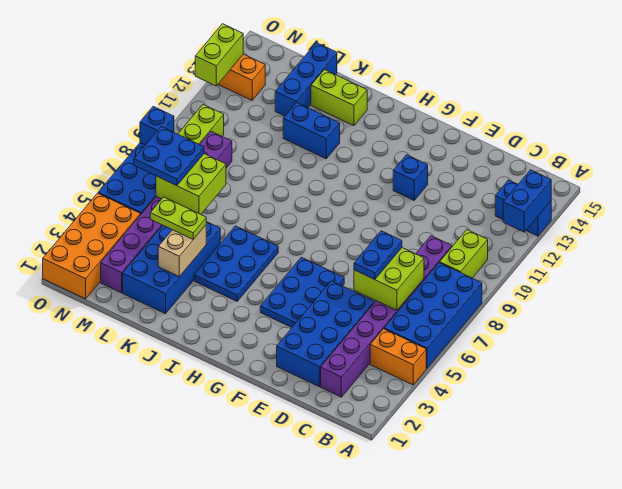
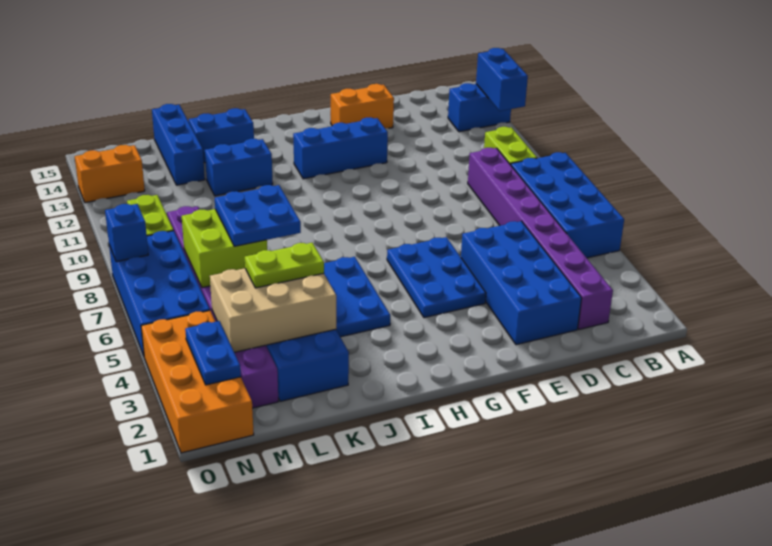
orange brick A4:B4 level 1 -> orange brick E14:F14 level 1
lime brick C6:D7 level 2 -> none
blue plate D6:D7 level 3 -> blue plate N2:N3 level 2
blue brick F12 level 1 -> blue brick F12:H12 level 1
lime brick J14:K14 level 1 -> blue brick J14:K14 level 1
tan brick K3:K4 level 2 -> tan brick K3:M4 level 2
blue plate M6:N7 level 3 -> blue plate K6:L7 level 3
lime brick O12:O13 level 2 -> none

